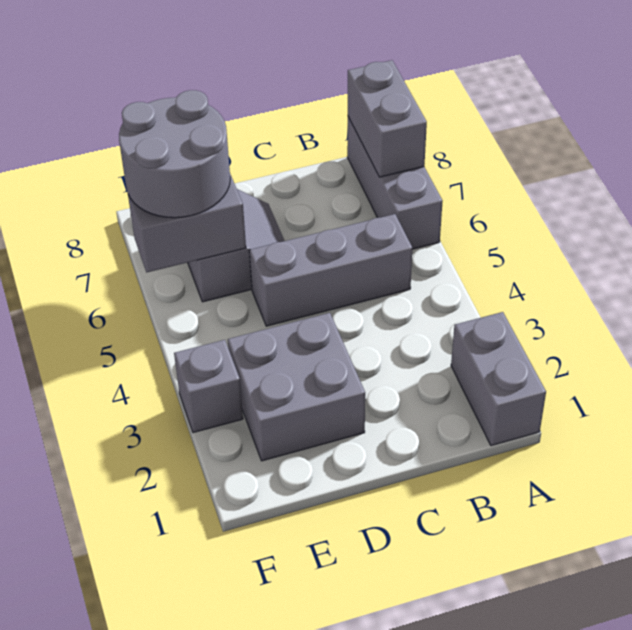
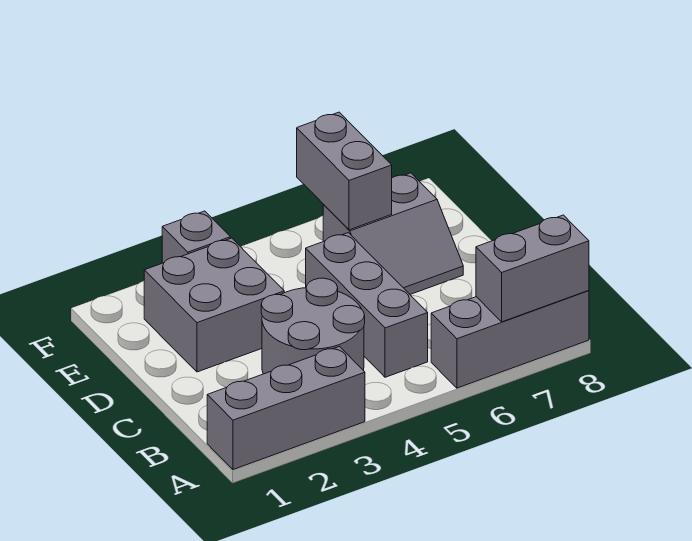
grey brick A1:A2 level 1 -> grey brick A1:A3 level 1
grey round brick E6:F7 level 3 -> grey round brick B3:C4 level 1

